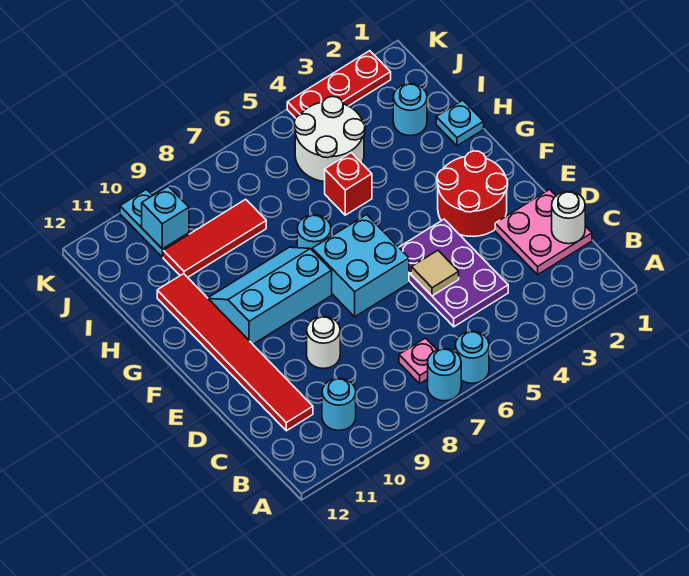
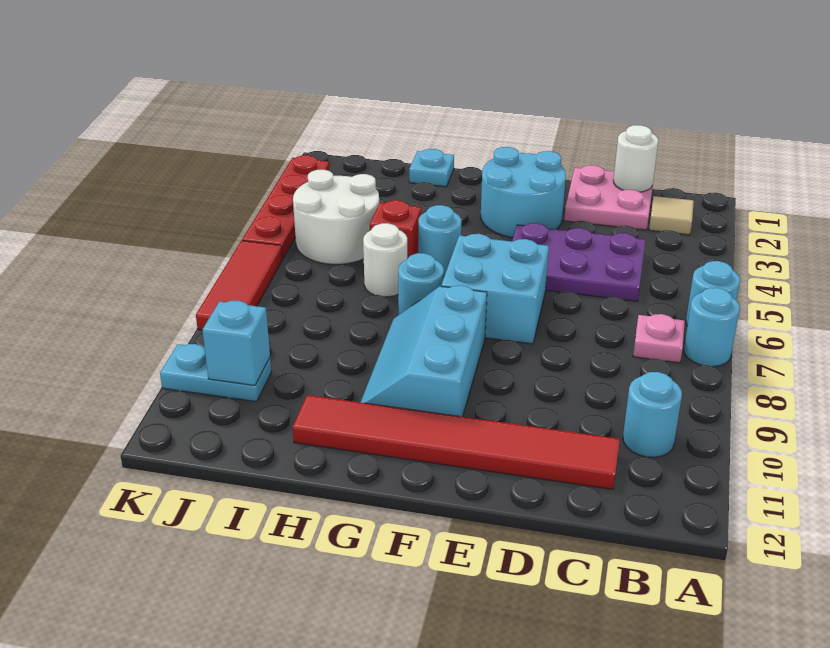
tan tile D5 level 2 -> tan tile B2 level 1
white round brick D9 level 1 -> white round brick H6 level 1
red round brick E2:F3 level 1 -> cyan round brick E2:F3 level 1
cyan round brick I2 level 1 -> cyan round brick G5 level 1
red tile I8:I10 level 1 -> red tile K6:K8 level 1
red plate K2:K4 level 1 -> red plate K2:K5 level 1

